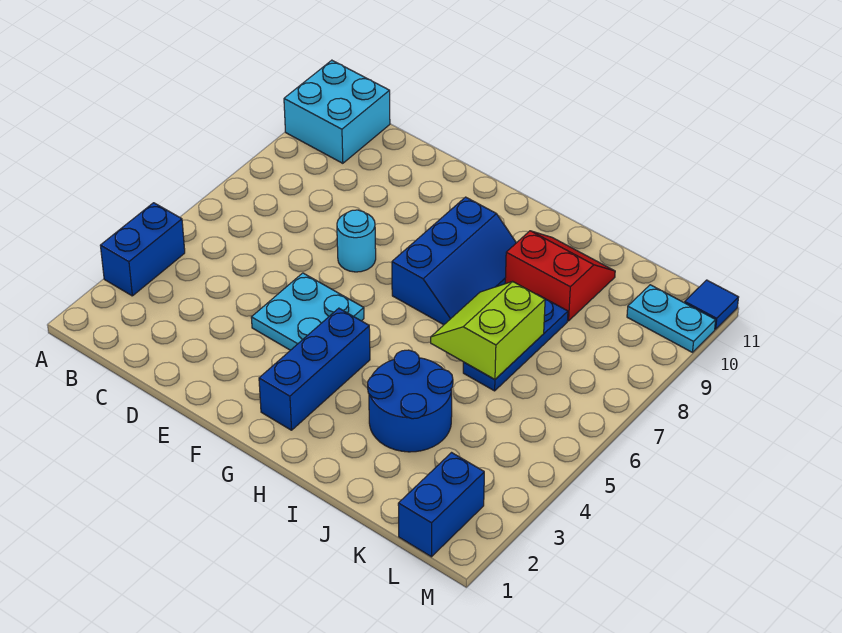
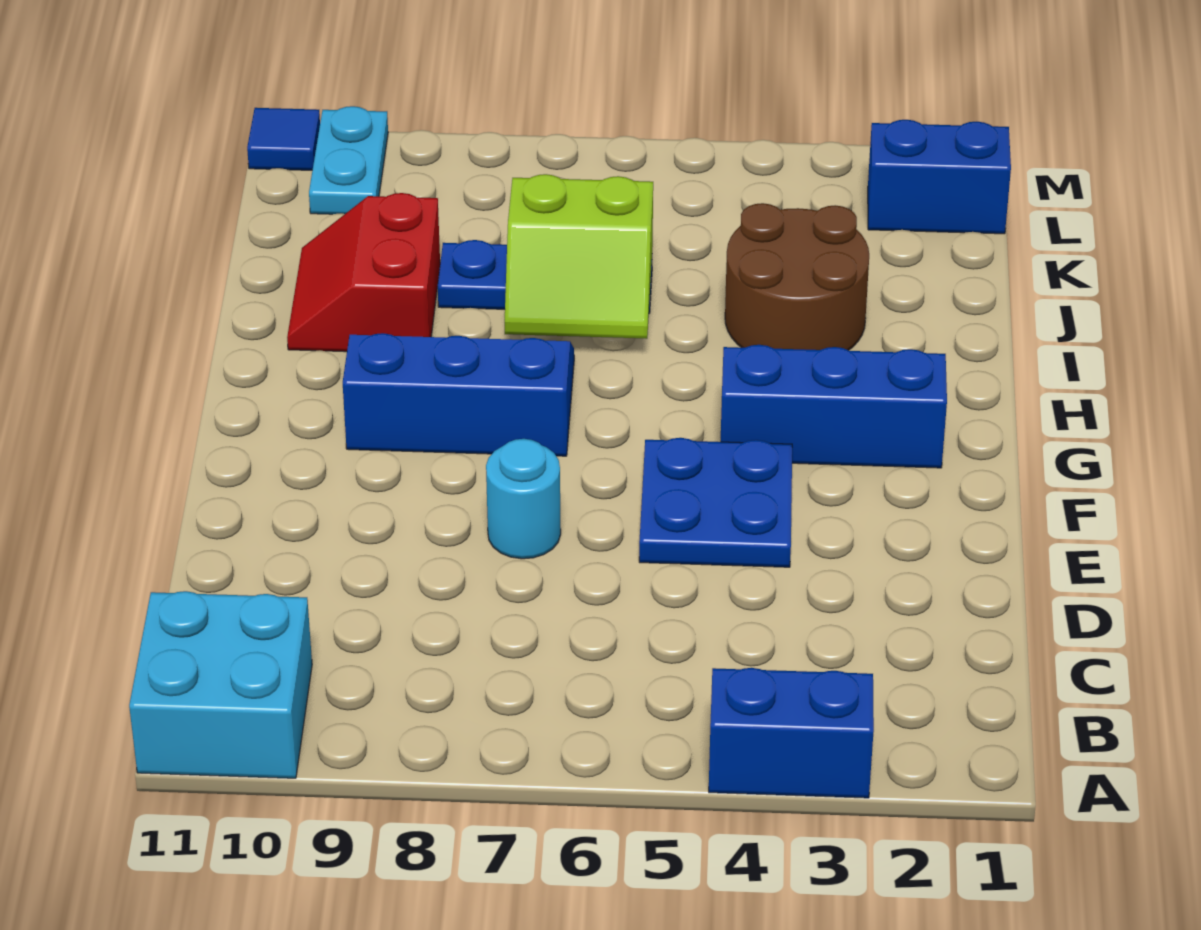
cyan plate E4:F5 level 1 -> blue plate E4:F5 level 1
blue round brick I3:J4 level 1 -> brown round brick I3:J4 level 1

